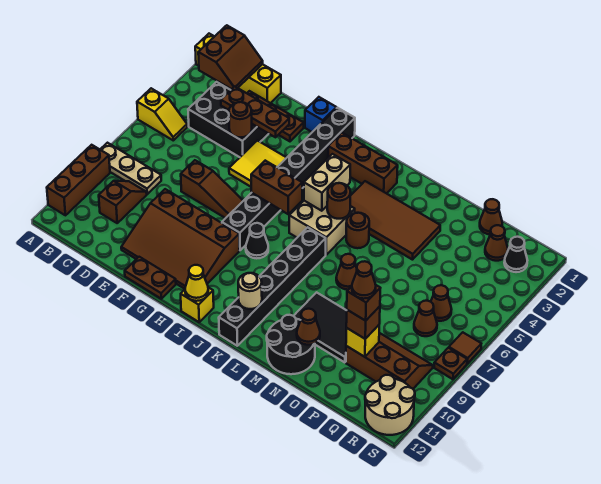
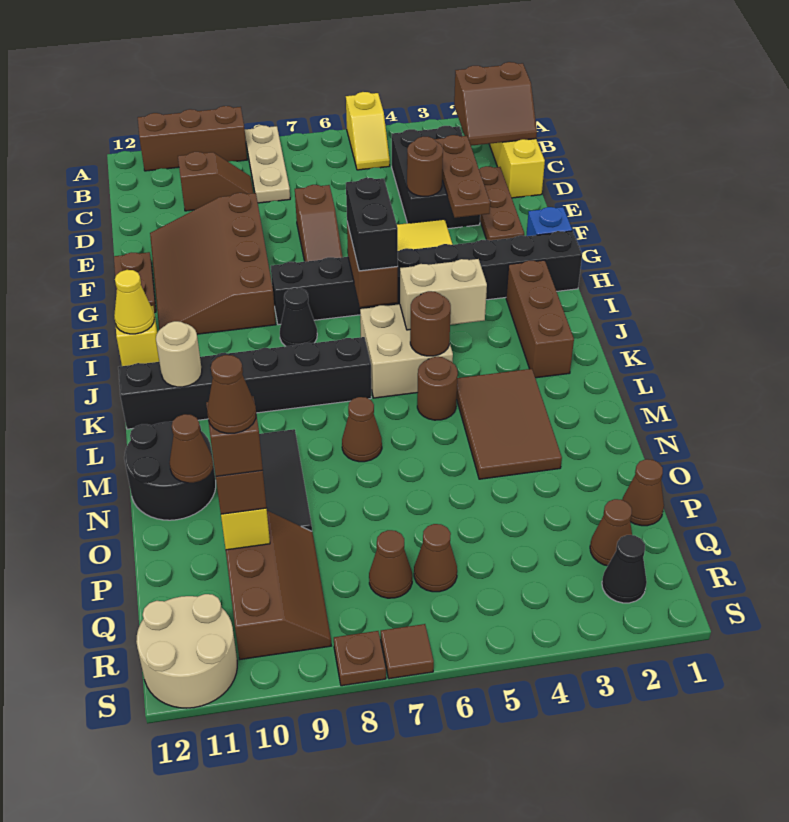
none -> black brick H6:I6 level 3
brown tile K3:N4 level 1 -> brown tile L3:N4 level 1

